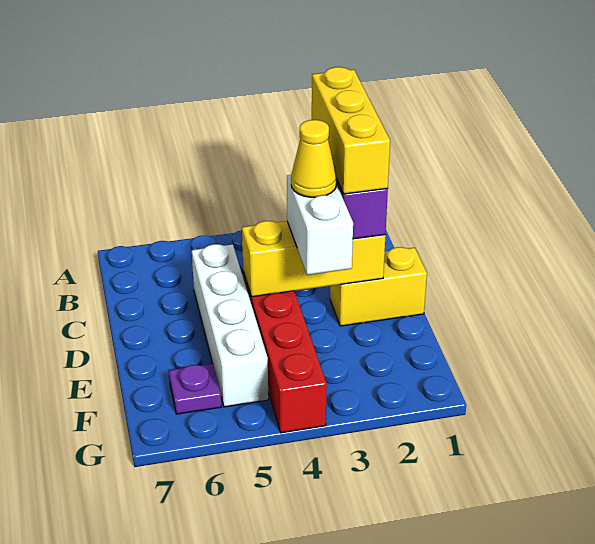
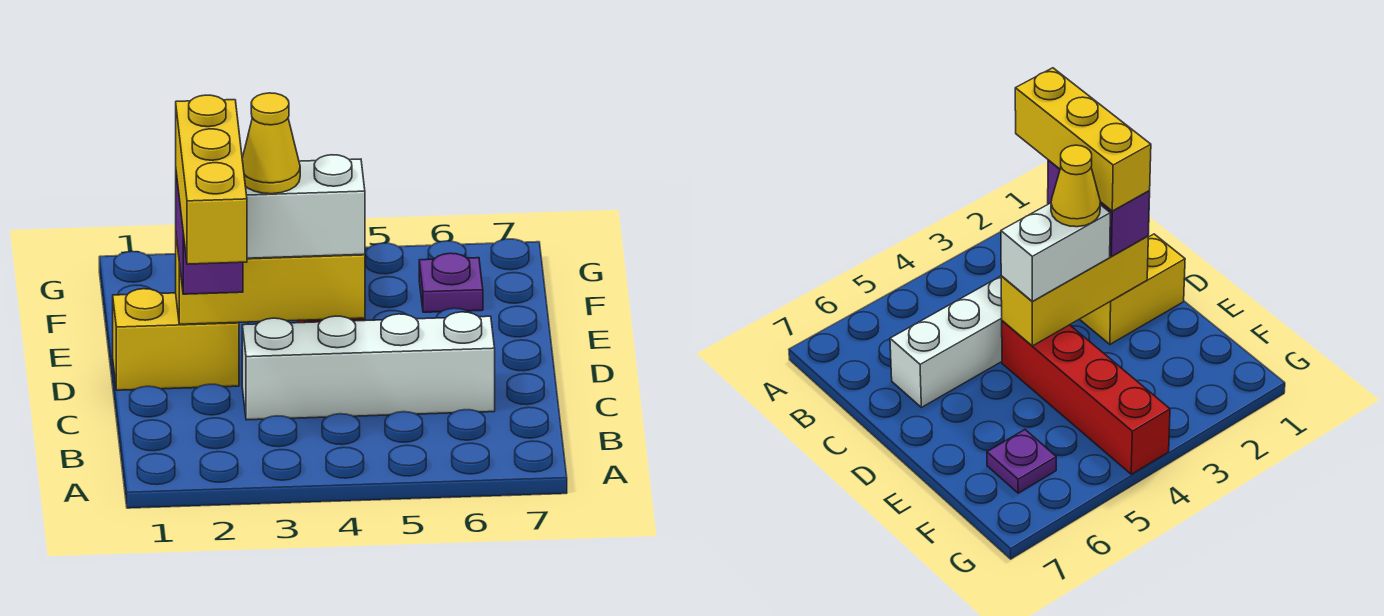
white brick C5:F5 level 1 -> white brick C3:C6 level 1
white brick D3:E3 level 3 -> white brick D3:D4 level 3

